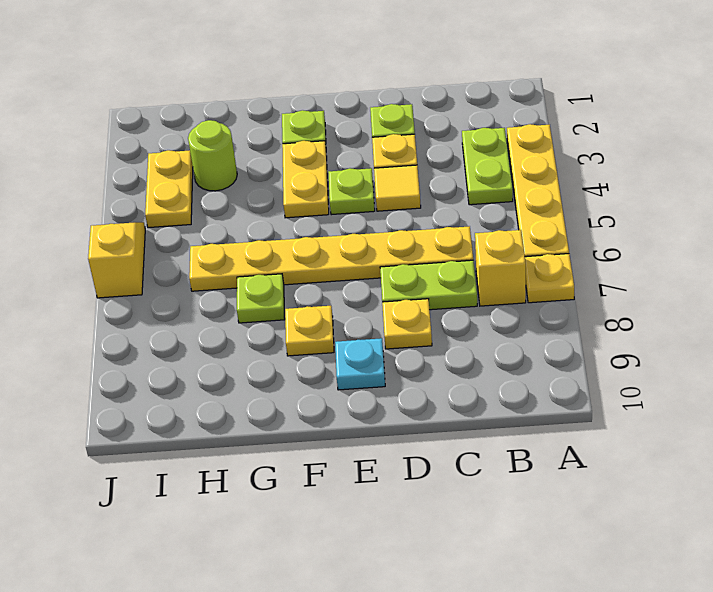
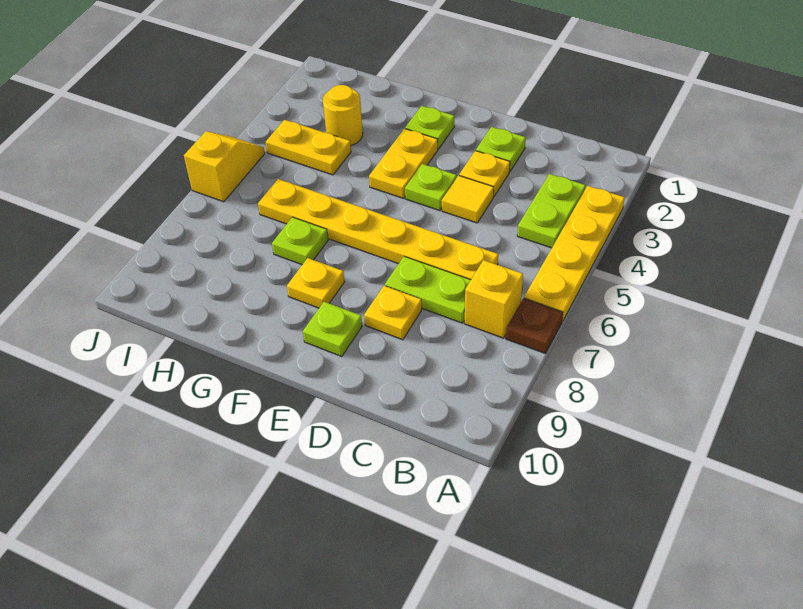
yellow plate A7 level 1 -> brown plate A7 level 1
cyan plate E9 level 1 -> lime plate E9 level 1
lime round brick H3 level 1 -> yellow round brick H3 level 1
yellow plate I3:I4 level 1 -> yellow plate H4:I4 level 1

